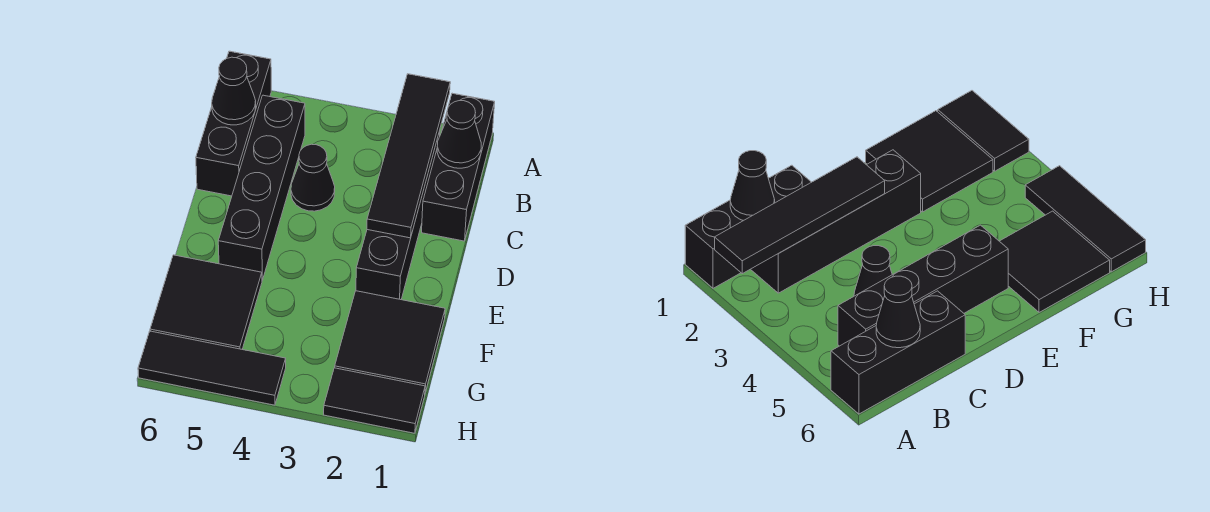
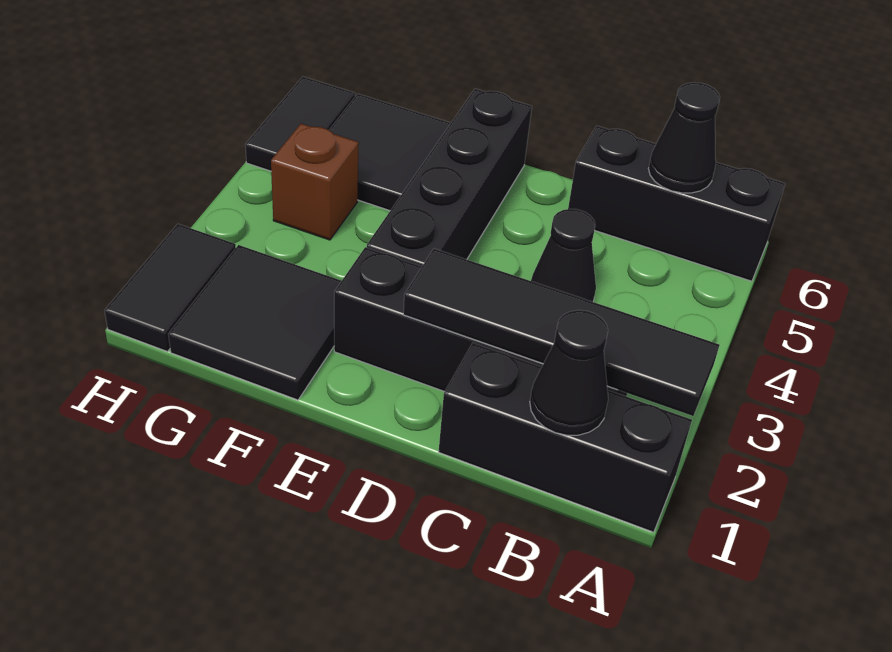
black brick B5:E5 level 1 -> black brick E3:E6 level 1
none -> brown brick G4 level 1
black tile H4:H6 level 1 -> black tile H5:H6 level 1

